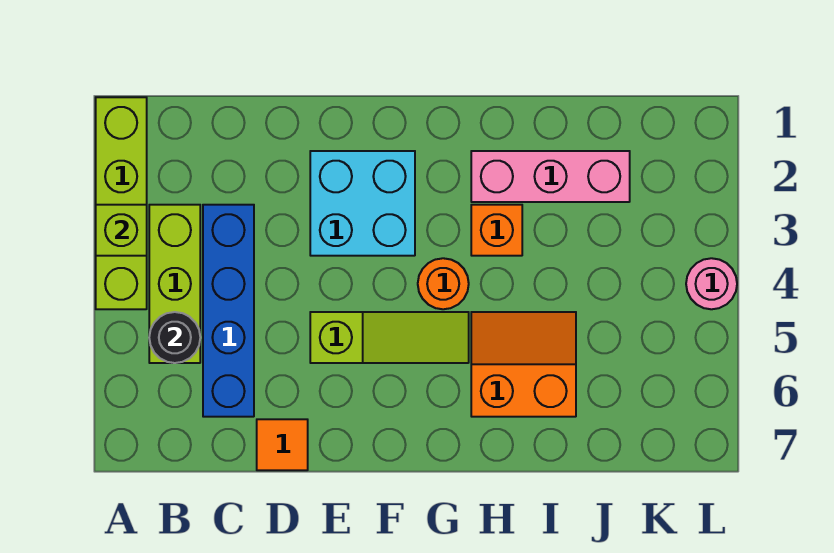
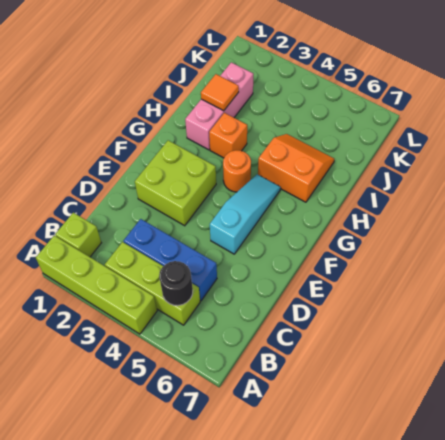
lime brick A3 level 2 -> lime brick B1 level 1
blue brick C3:C6 level 1 -> blue brick C3:C5 level 1
orange tile D7 level 1 -> orange tile I2 level 2
cyan brick E2:F3 level 1 -> lime brick E2:F3 level 1
lime slope E5:G5 level 1 top E -> cyan slope E5:G5 level 1 top E
orange slope H5:I6 level 1 top 6 -> orange slope H5:I6 level 1 top H
pink round brick L4 level 1 -> none

